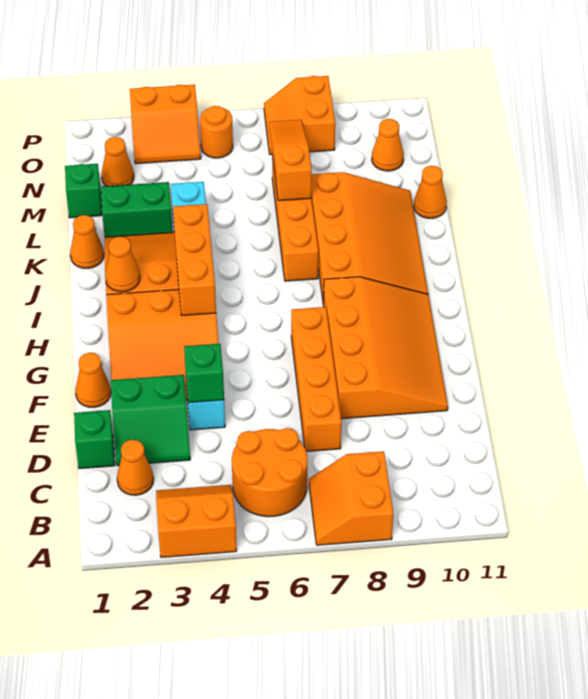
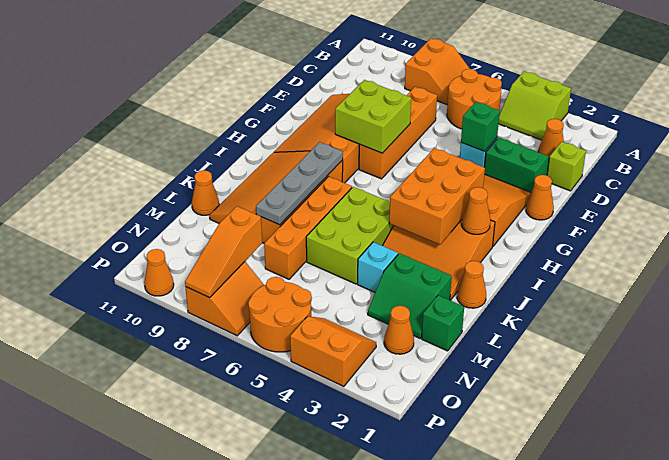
orange slope A3:B4 level 1 top A -> lime slope A3:B4 level 1 top A
green brick D1 level 1 -> lime brick D1 level 1
none -> lime brick F7:G8 level 2
orange brick H4:J4 level 2 -> orange brick H3:J4 level 2
none -> grey plate I8:L8 level 2
none -> lime brick J5:L6 level 1
orange slope L7:N7 level 2 top L -> orange slope N8:P8 level 2 top N
orange cone N10 level 1 -> orange cone P10 level 1
orange round brick O5 level 1 -> orange round brick O5:P6 level 1

